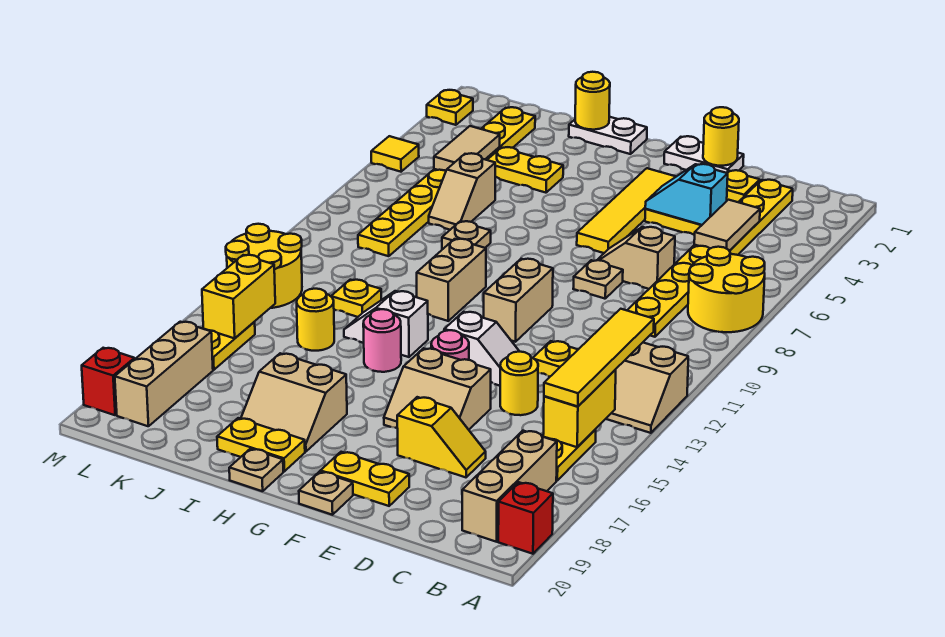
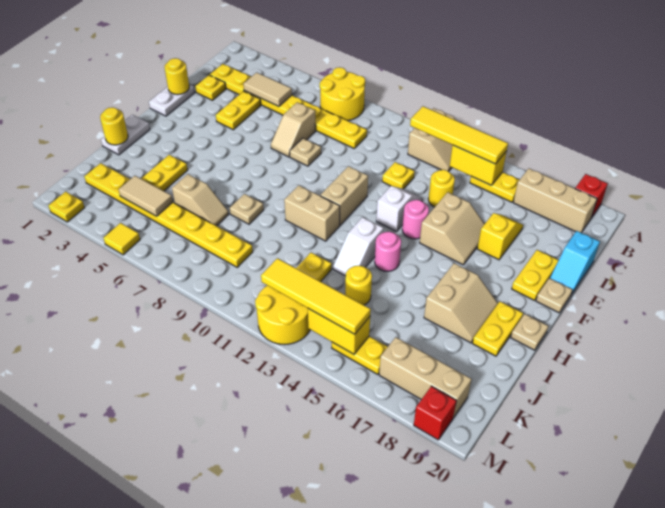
cyan slope D4:E4 level 2 top D -> cyan slope D20:E20 level 1 top D
yellow tile F3:F6 level 1 -> yellow tile L12:L15 level 3
tan brick F10:F11 level 1 -> tan brick F11:G11 level 1

